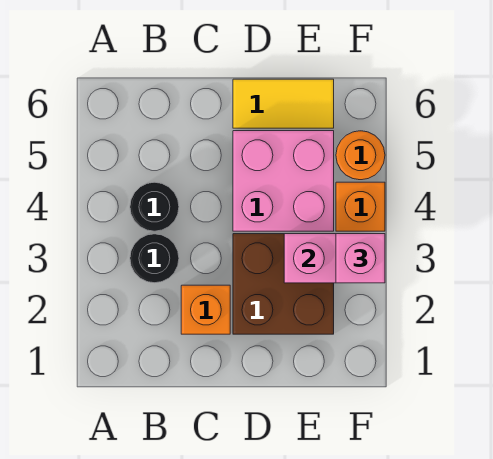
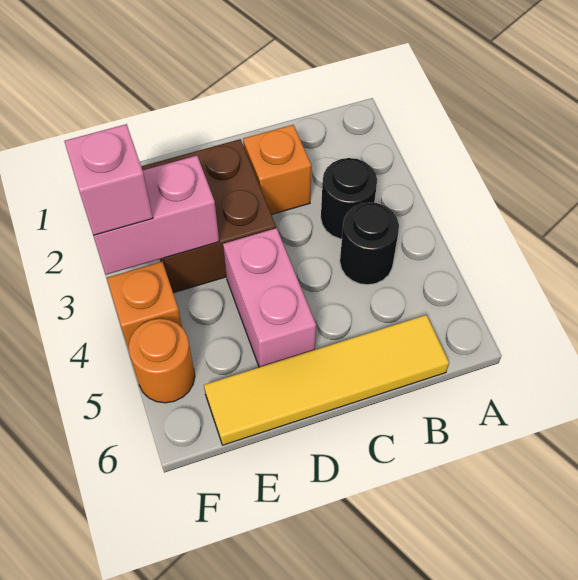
pink brick D4:E5 level 1 -> pink brick D4:D5 level 1
yellow tile D6:E6 level 1 -> yellow tile B6:E6 level 1

